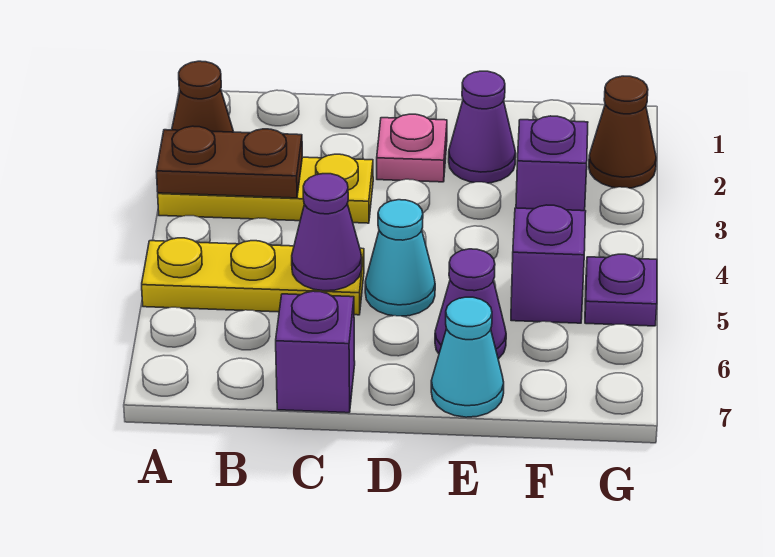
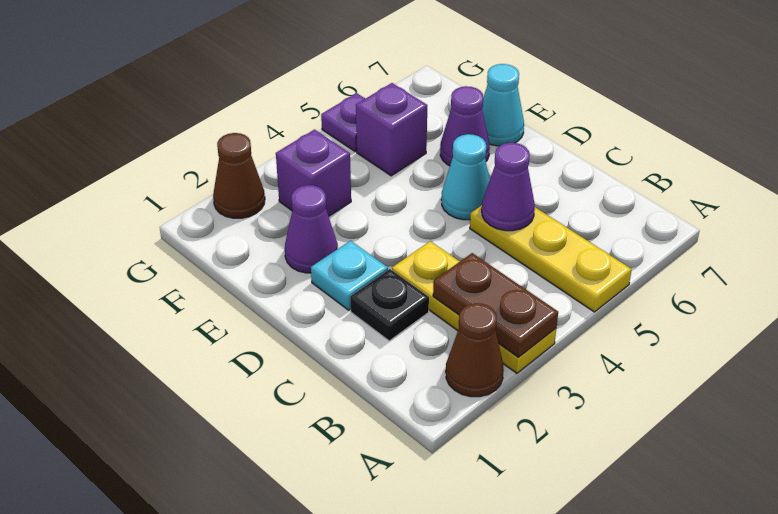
none -> black plate C2 level 1
purple brick C7 level 1 -> none
pink plate D2 level 1 -> cyan plate D2 level 1

